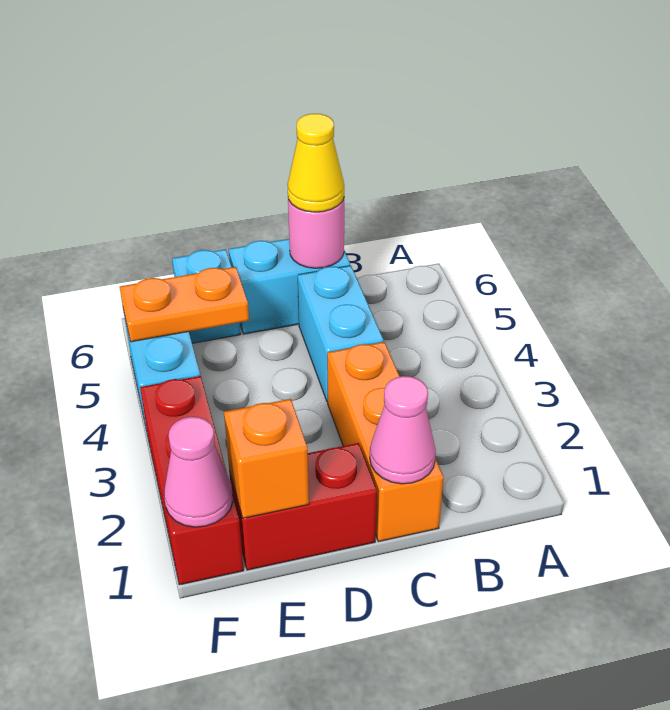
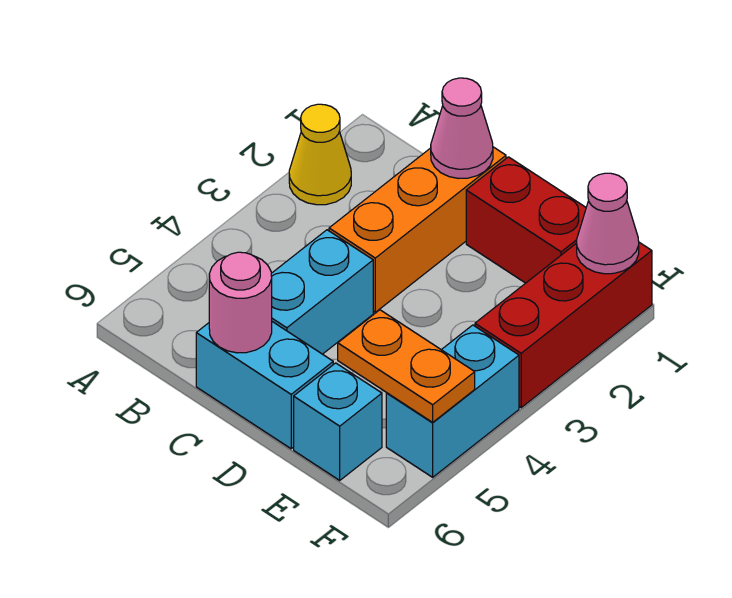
yellow cone C6 level 3 -> yellow cone A2 level 1
orange brick E1 level 2 -> none

